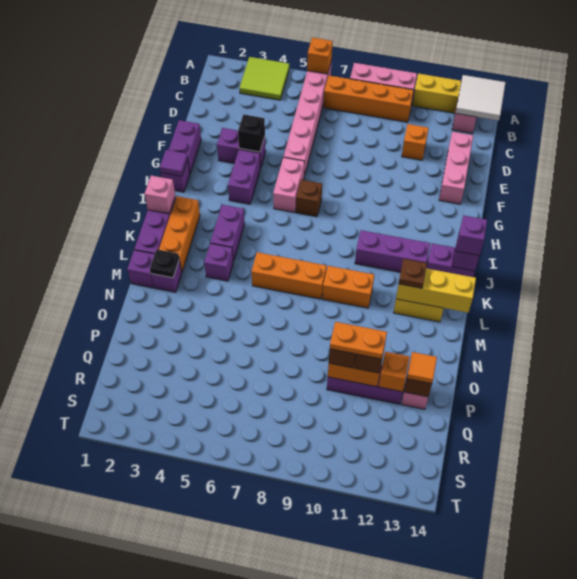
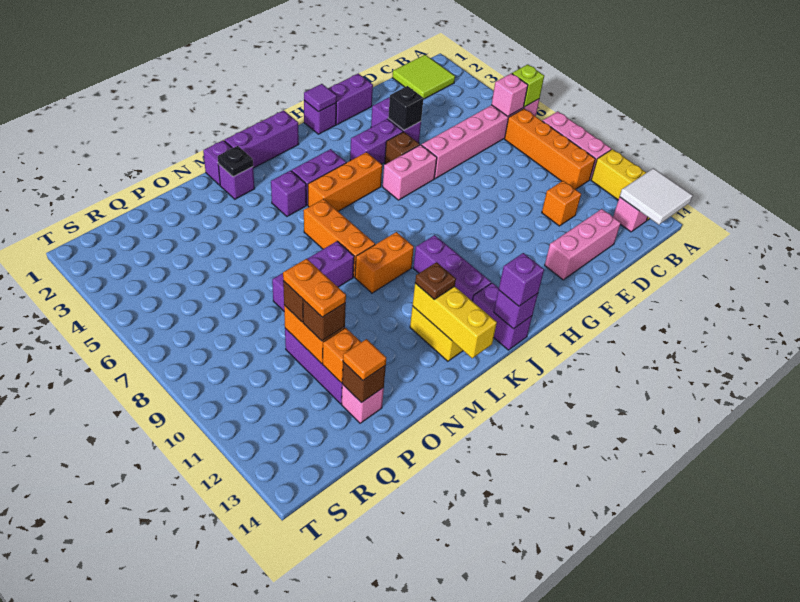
lime tile A3:B4 level 1 -> lime tile B1:C2 level 1
orange brick A6 level 2 -> lime brick A6 level 2
brown brick H7 level 1 -> brown brick G5 level 1
pink brick J1 level 2 -> pink brick B6 level 2
orange brick J2:L2 level 1 -> orange brick I5:K5 level 1
orange brick L9:L10 level 1 -> orange brick K9:L9 level 1
none -> purple brick M8:O8 level 1

